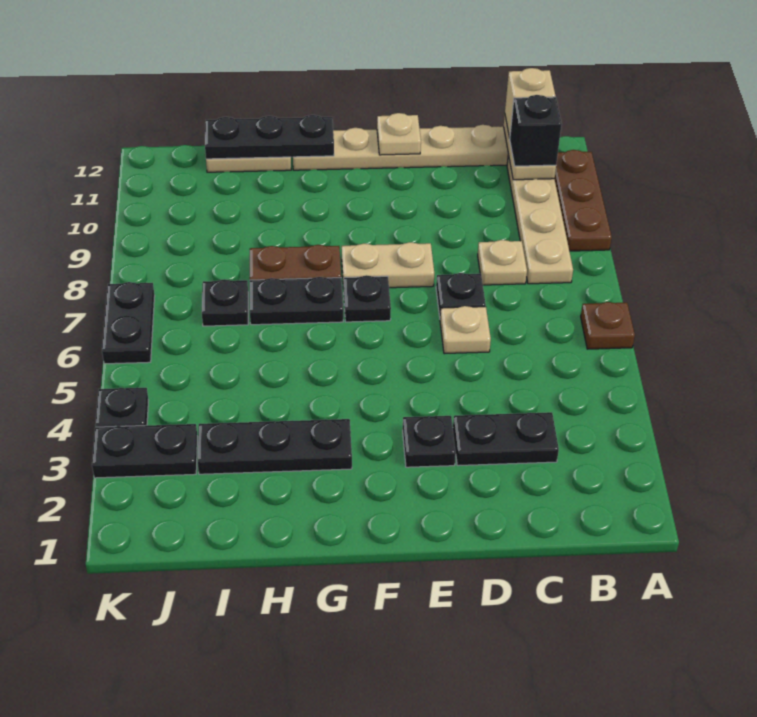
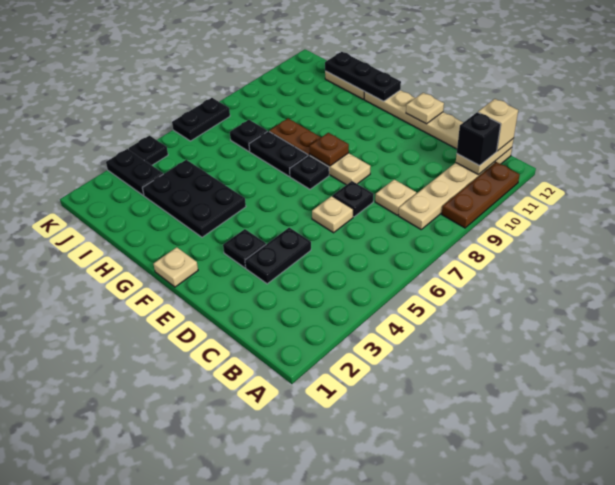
brown plate A6 level 1 -> brown plate F8 level 2
black plate C3:D3 level 1 -> black plate D3:D4 level 1
none -> tan plate F1 level 1
black plate G3:I3 level 1 -> black plate G3:I4 level 1

